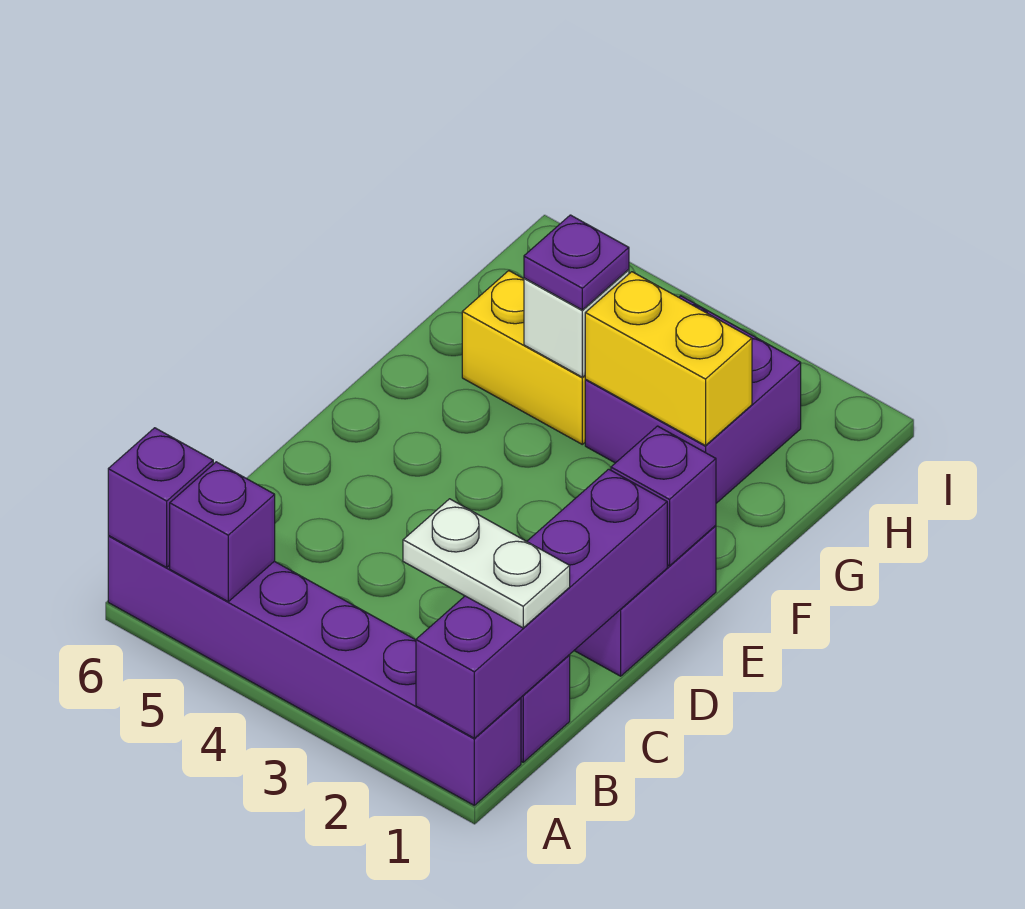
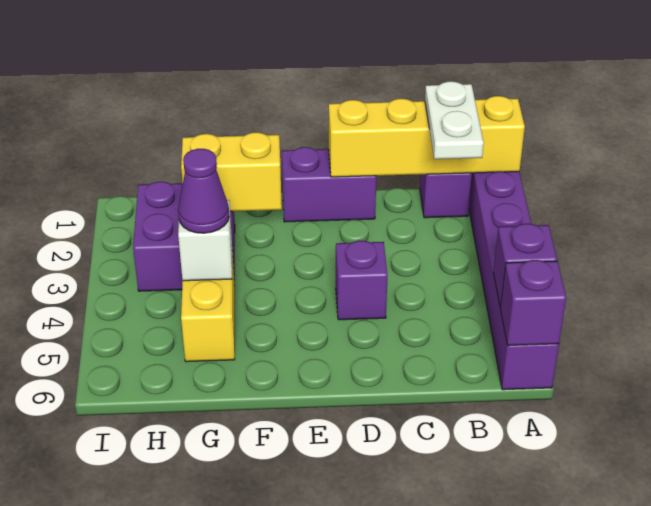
purple brick A1:D1 level 2 -> yellow brick A1:D1 level 2
purple brick E1 level 2 -> purple brick D4 level 1
yellow brick G2:G3 level 2 -> yellow brick F2:G2 level 2
purple plate G4 level 3 -> purple cone G4 level 3

